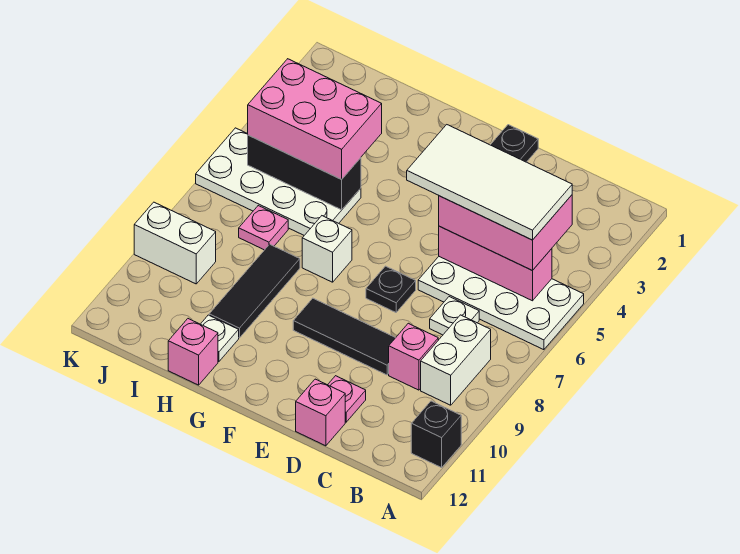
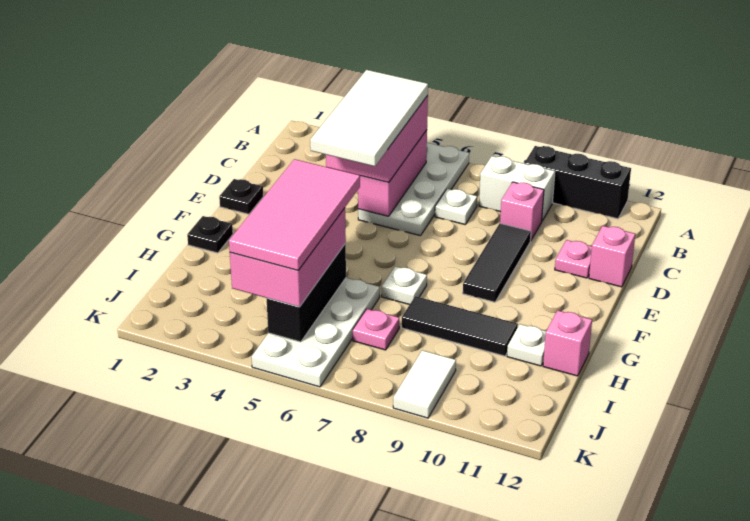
black brick A11 level 1 -> black brick A9:A11 level 1
black plate E7 level 1 -> black plate G1 level 1
none -> pink tile G4:J5 level 4
white brick G7 level 1 -> white plate G7 level 1
white brick J9:K9 level 1 -> white tile J9:K9 level 1

